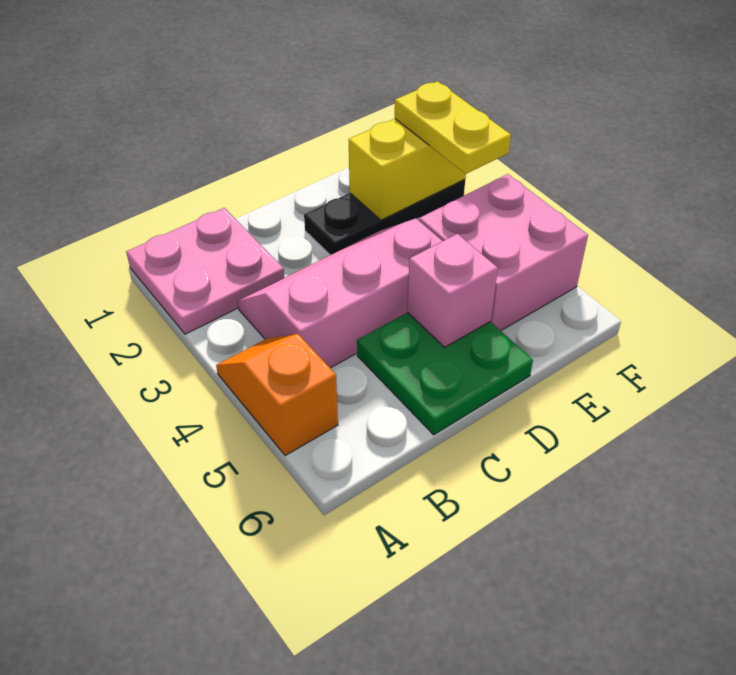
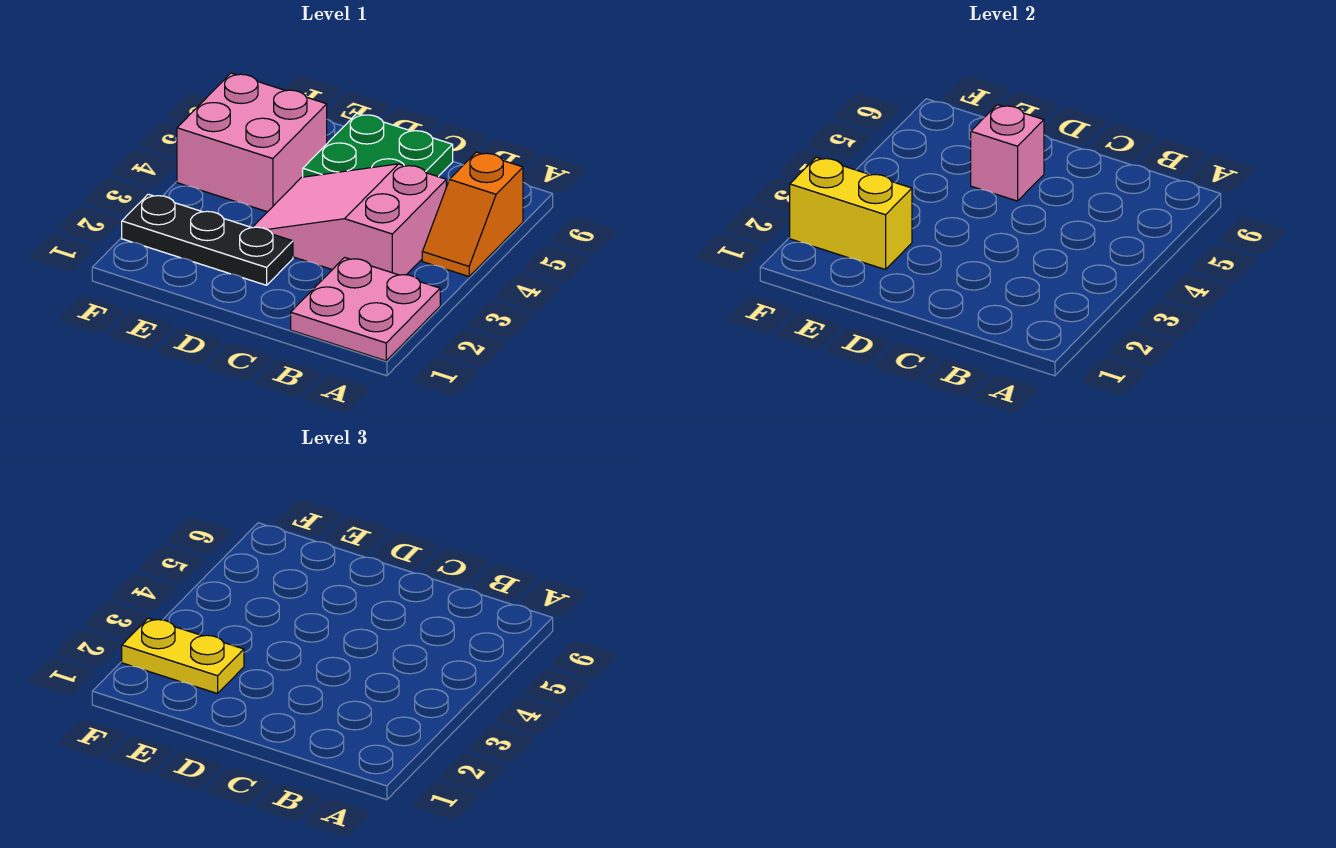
pink slope B3:D4 level 1 top 4 -> pink slope B3:D4 level 1 top B
yellow plate F2:F3 level 3 -> yellow plate E2:F2 level 3

